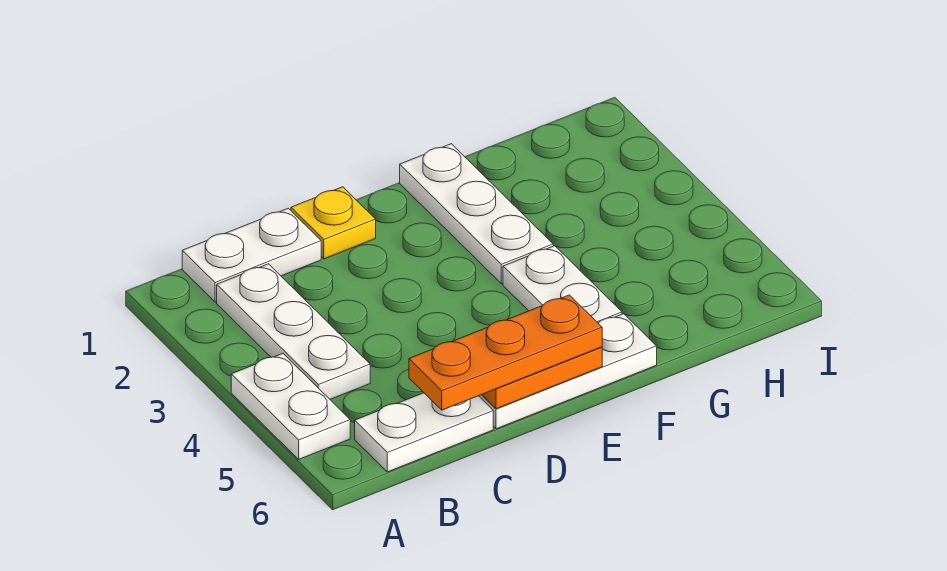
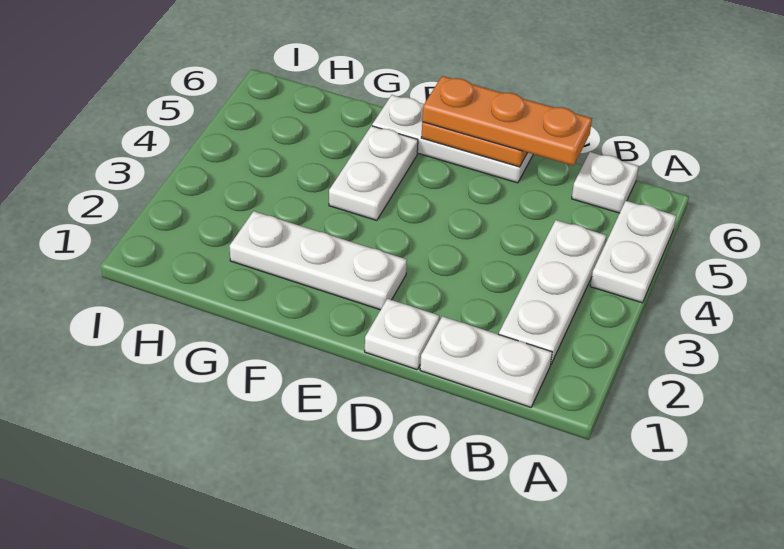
white plate B6:C6 level 1 -> white plate B6 level 1
yellow plate D1 level 1 -> white plate D1 level 1
white plate F1:F3 level 1 -> white plate E2:G2 level 1

